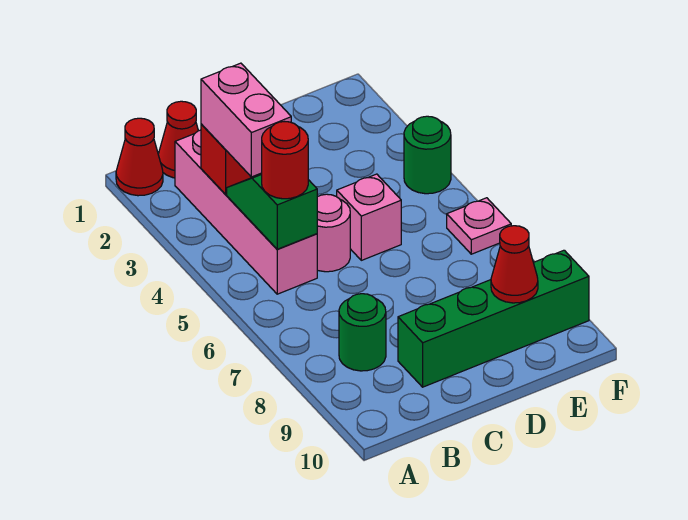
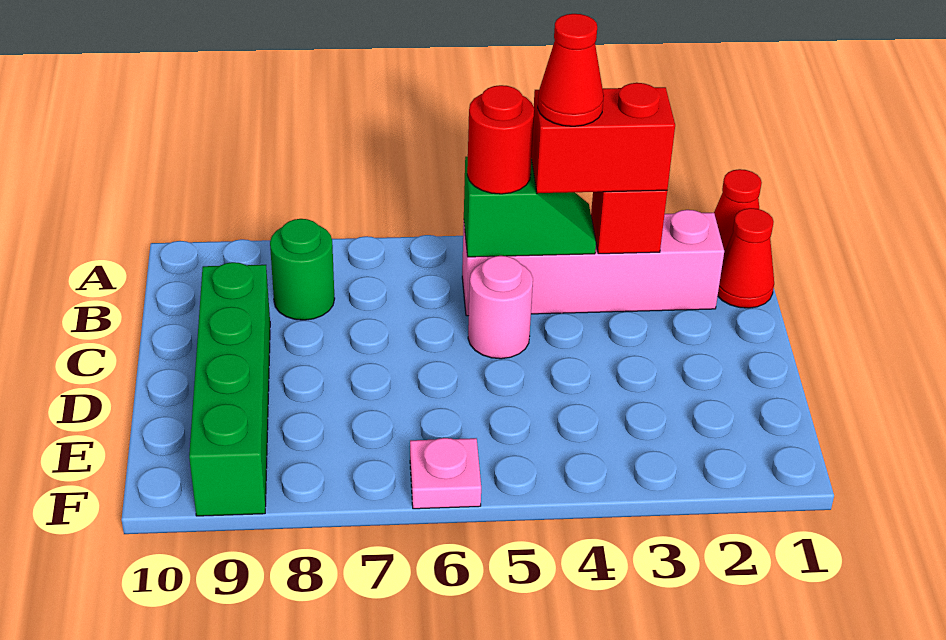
pink brick B3:B4 level 3 -> red brick B3:B4 level 3
pink brick D5 level 1 -> none
red cone E9 level 2 -> red cone B4 level 4
green round brick F4 level 1 -> none

